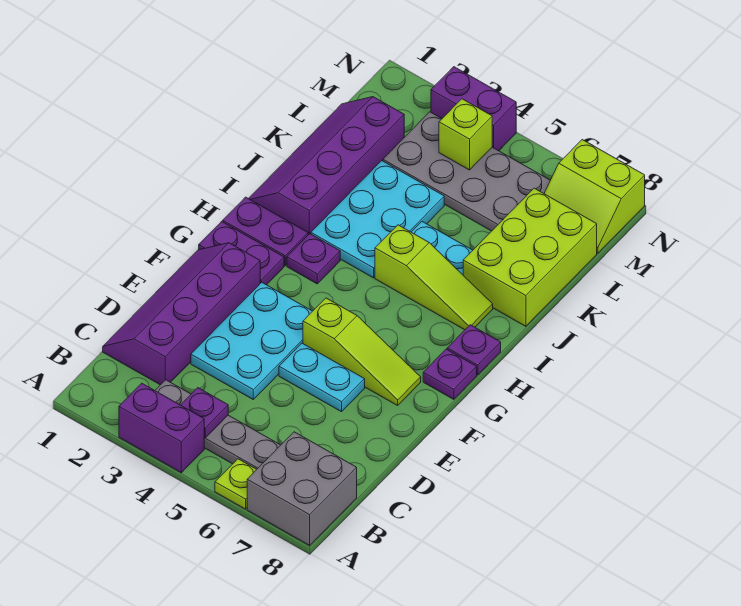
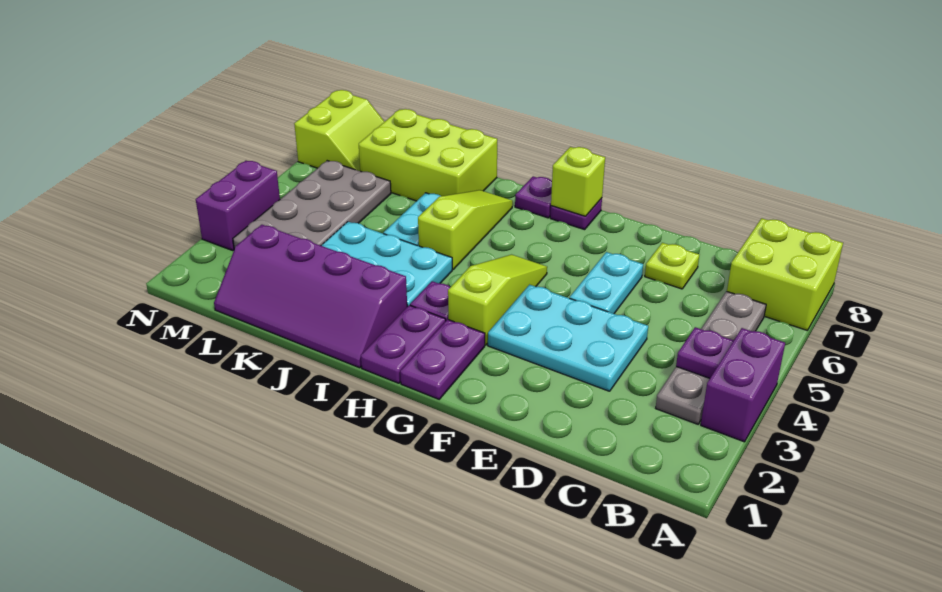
lime plate A6 level 1 -> lime plate D7 level 1
grey brick A7:B8 level 1 -> lime brick A7:B8 level 1
purple slope C1:F2 level 1 top 2 -> none
lime slope F5:F7 level 1 top 5 -> lime slope G3:G5 level 1 top 3
lime brick M4 level 2 -> lime brick G8 level 2

